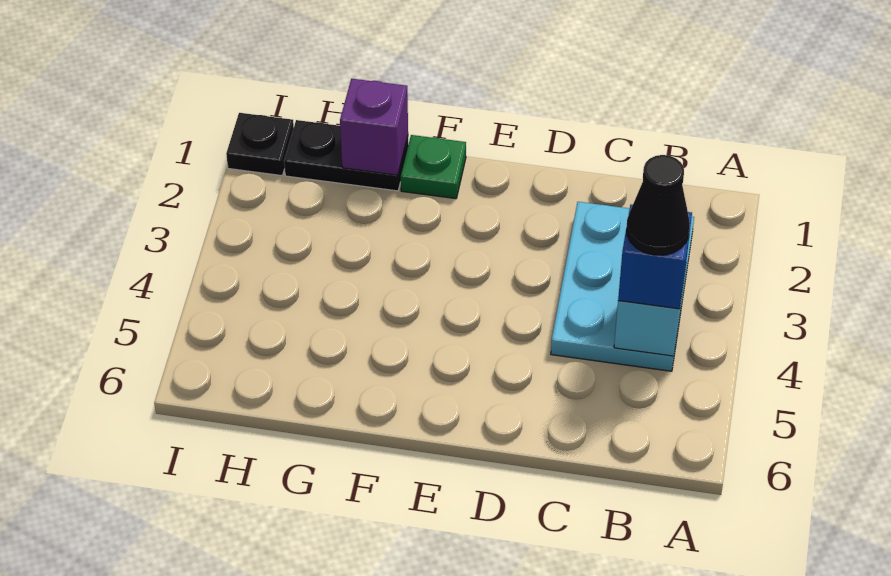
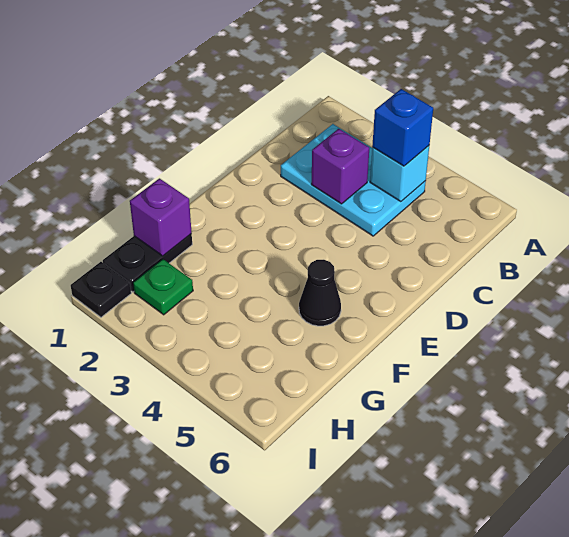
black cone B4 level 4 -> black cone F5 level 1
none -> purple brick C3 level 2
green plate F1 level 1 -> green plate H2 level 1

